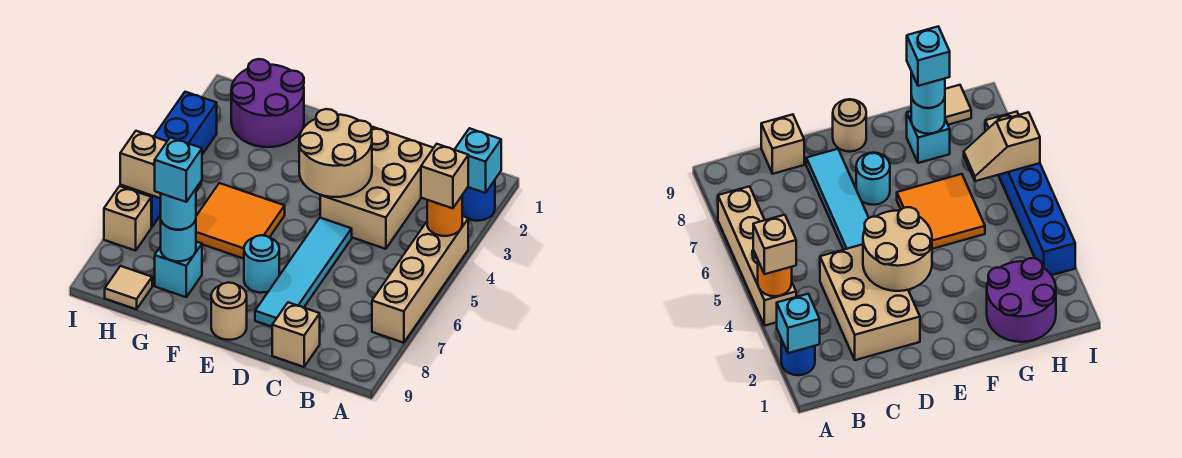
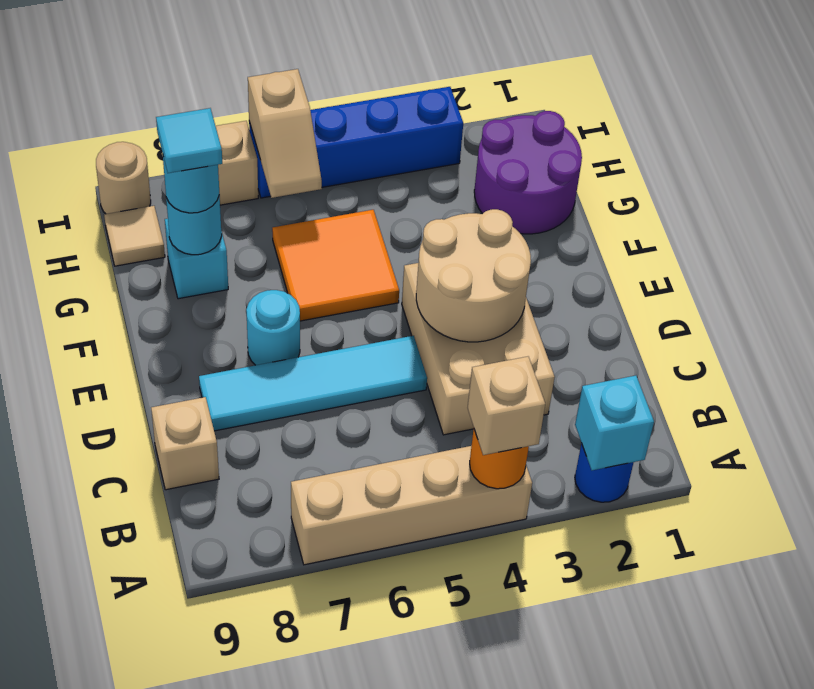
tan brick C2:D4 level 1 -> tan brick C3:E4 level 1
tan round brick E9 level 1 -> tan round brick I9 level 1
cyan brick G8 level 4 -> cyan tile G8 level 4

